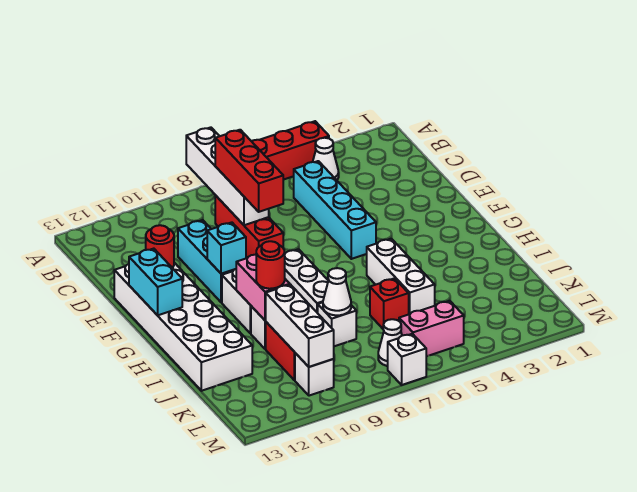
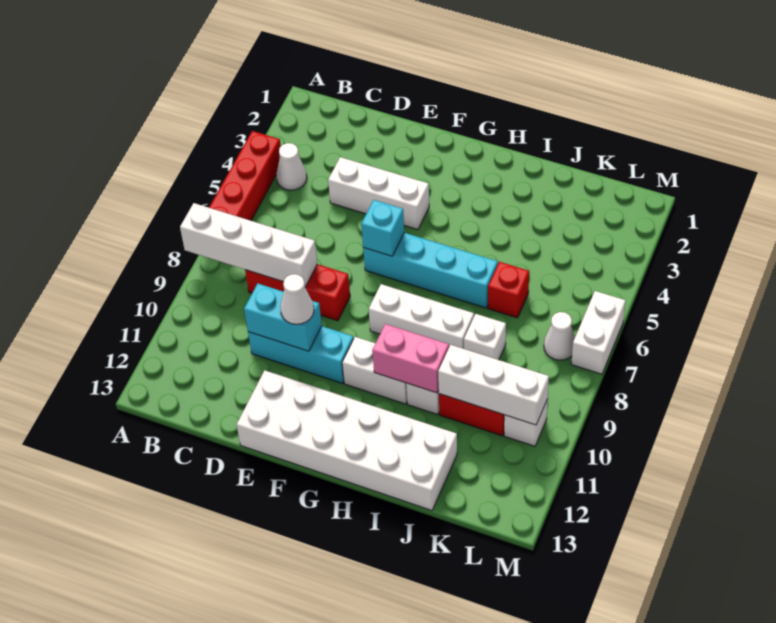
cyan brick C5:F5 level 1 -> cyan brick F6:I6 level 1
red brick C8:E8 level 3 -> none
red round brick E12 level 2 -> none
cyan brick F10 level 2 -> cyan brick F6 level 2
cyan brick F13:G13 level 2 -> cyan brick D10:E10 level 2
white brick H5:J5 level 1 -> white brick D4:F4 level 1
red round brick I10 level 3 -> none
white cone J8 level 2 -> white cone E10 level 3
pink brick L5:L6 level 1 -> none
white brick M7 level 1 -> white brick M6:M7 level 1

